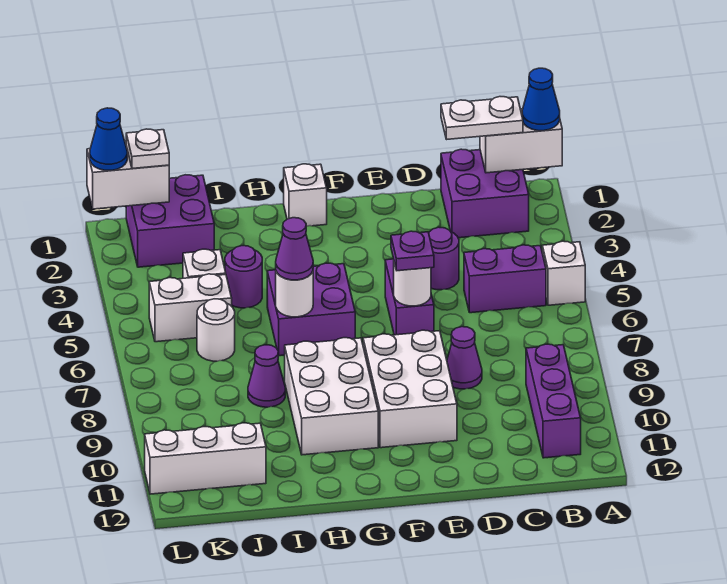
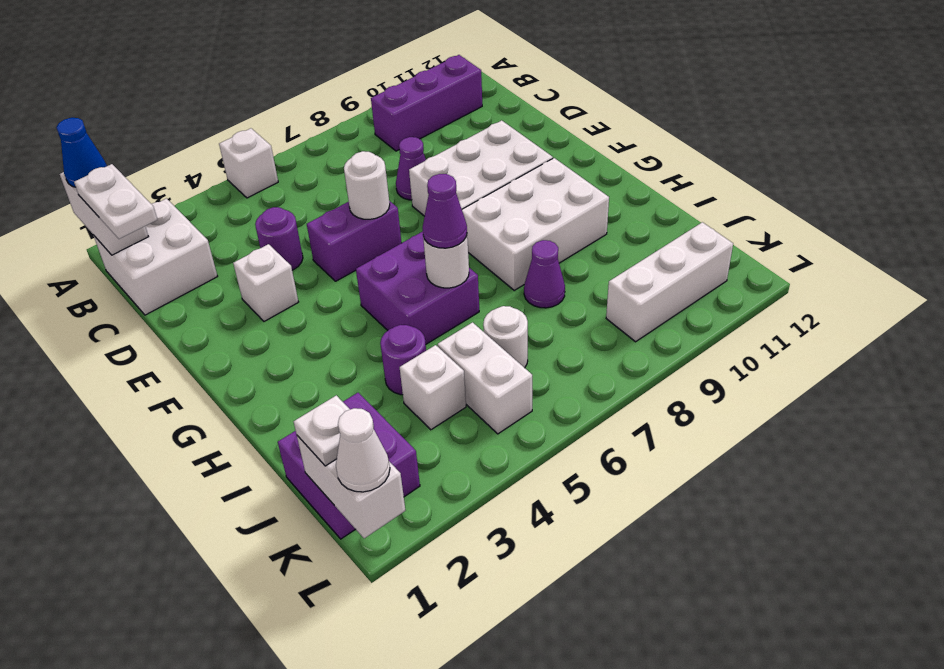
purple brick B1:C2 level 1 -> white brick B1:C2 level 1
purple brick B5:C5 level 1 -> none
purple plate E6 level 3 -> none
white brick G1 level 1 -> white brick E3 level 1
white brick J11:L11 level 1 -> white brick K9:K11 level 1
blue cone L1 level 3 -> white cone L1 level 3

